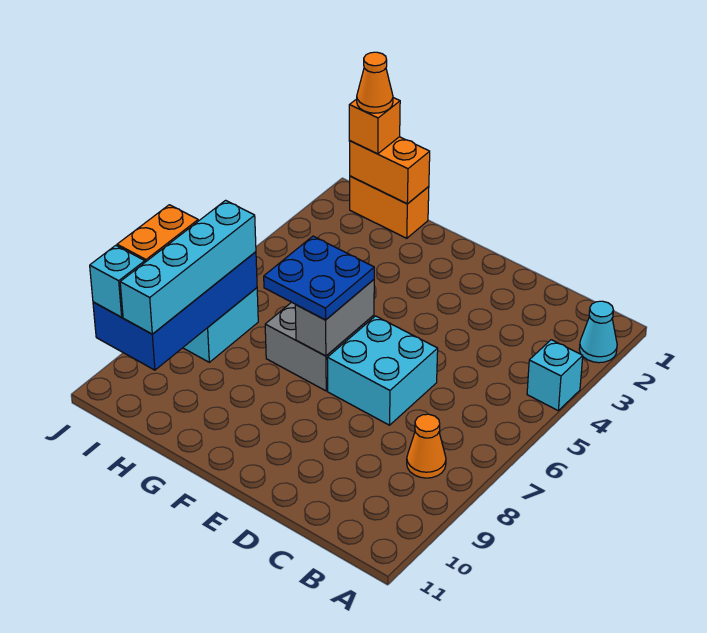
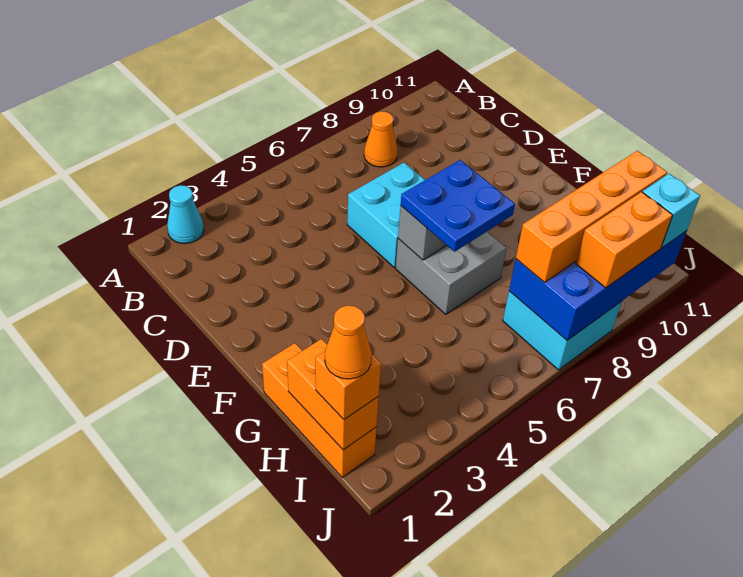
cyan brick A4 level 1 -> none
orange brick H1:I1 level 1 -> orange brick G1:I1 level 1
cyan brick I7:I10 level 3 -> orange brick I7:I10 level 3

